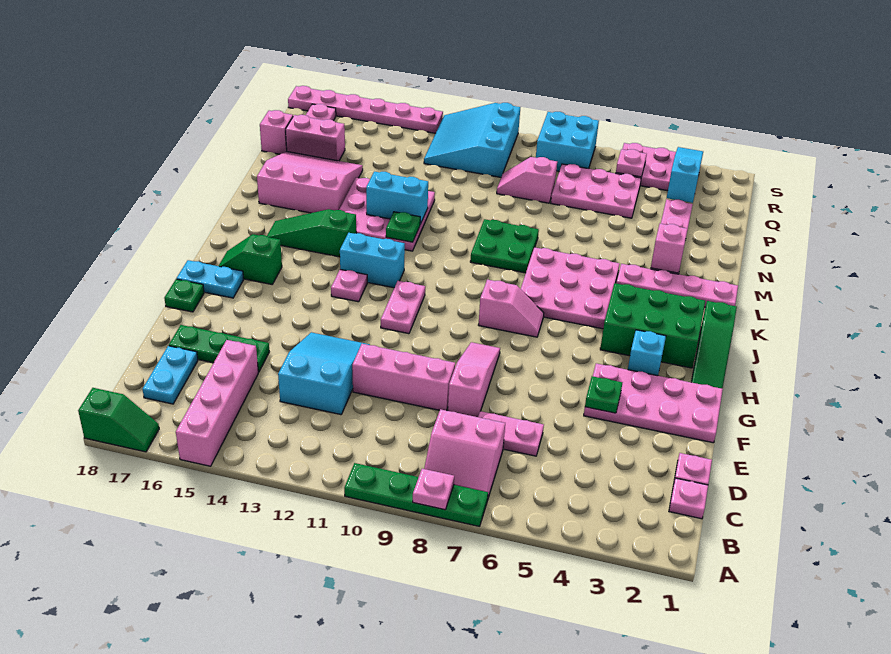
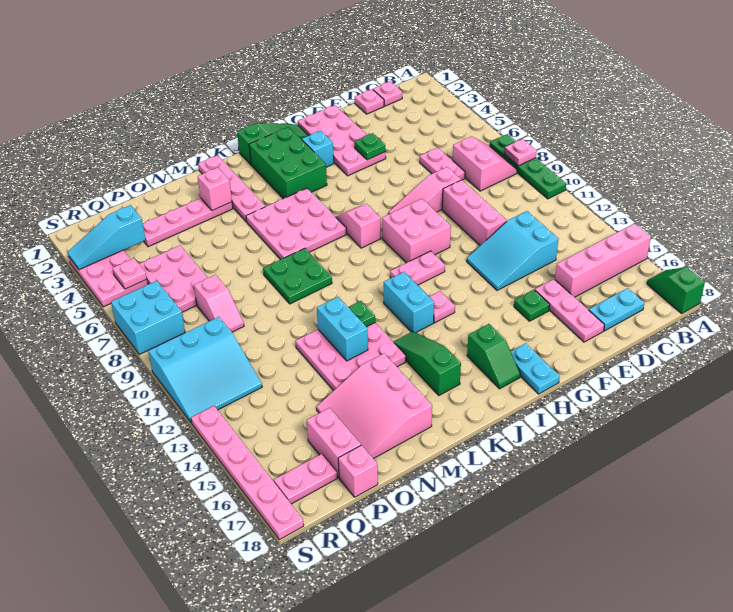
green plate E15:E17 level 1 -> pink plate E15:E17 level 1
none -> pink brick G9:H10 level 1
green plate G18 level 1 -> green plate F15 level 1
green slope K14:K16 level 1 top 14 -> green slope K14:K16 level 1 top 16

